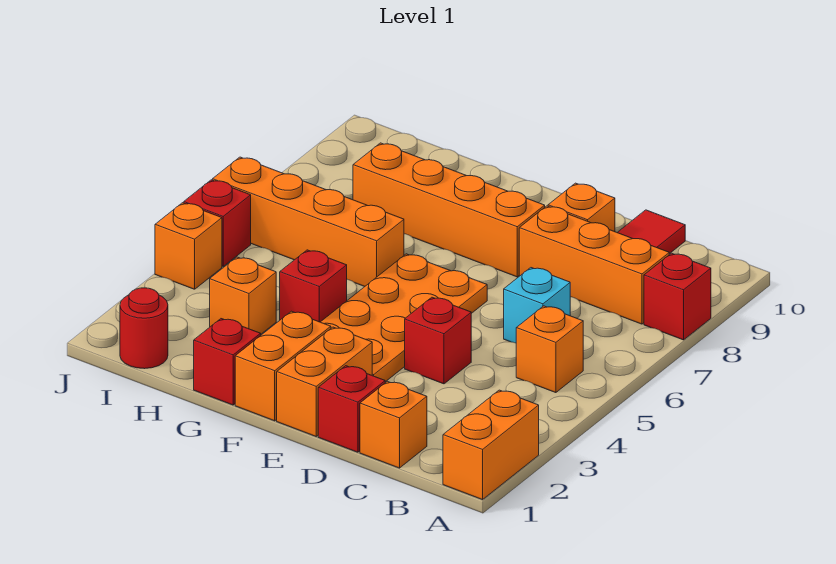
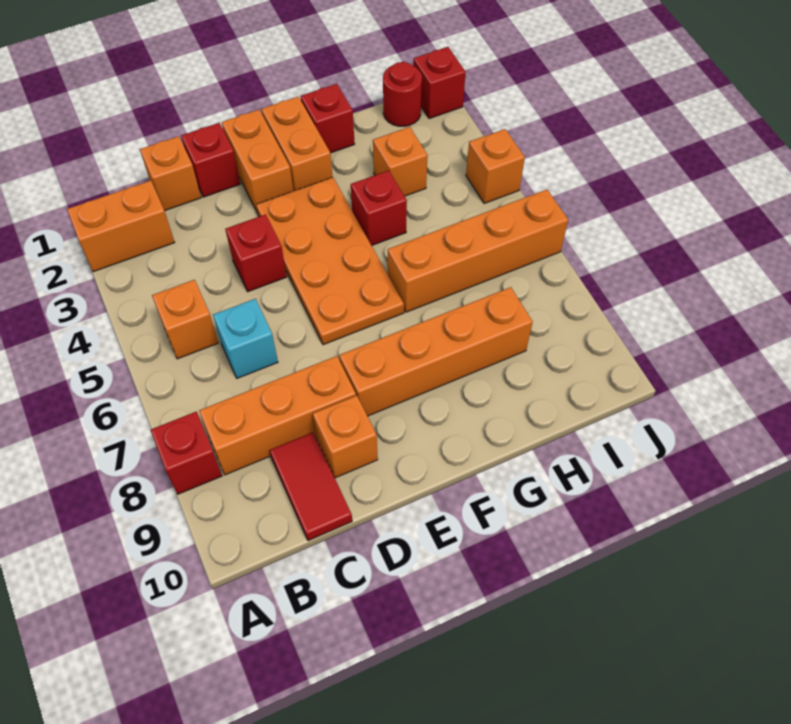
orange brick A1:A2 level 1 -> orange brick A2:B2 level 1
red brick J5 level 1 -> red brick J1 level 1

